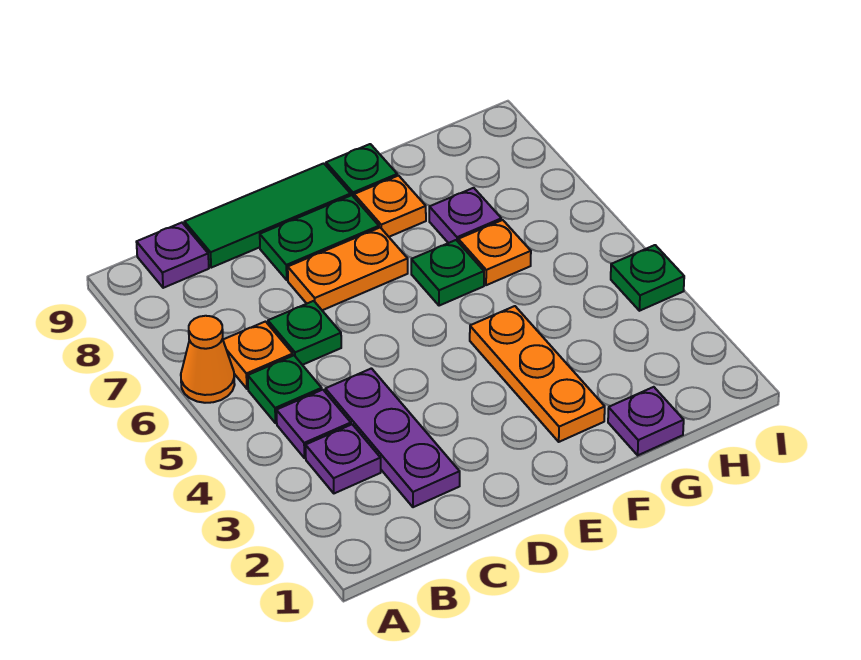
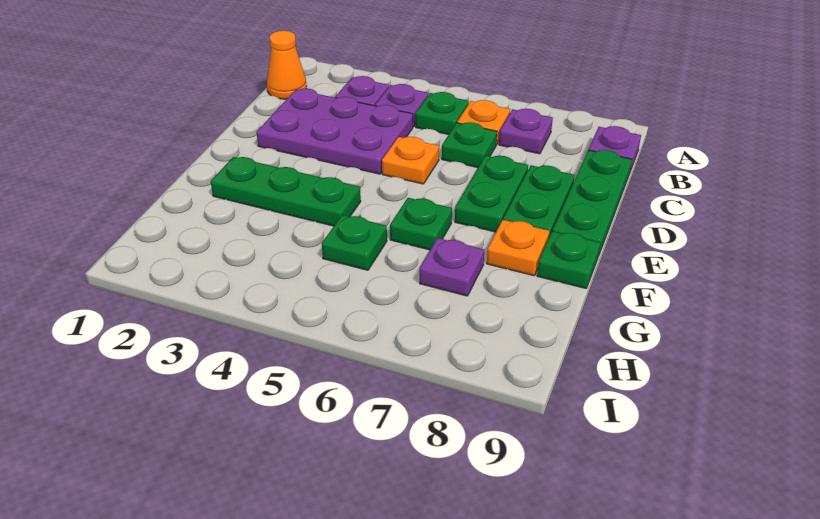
orange cone A6 level 1 -> orange cone B1 level 1
purple plate C2:C4 level 1 -> purple plate C2:D4 level 1
green tile C9:E9 level 1 -> green plate C9:E9 level 1
orange plate D7:E7 level 1 -> green plate D7:E7 level 1
orange plate F2:F4 level 1 -> green plate F2:F4 level 1
purple plate G1 level 1 -> purple plate B7 level 1
orange plate G6 level 1 -> orange plate D5 level 1
green plate I4 level 1 -> green plate G5 level 1

